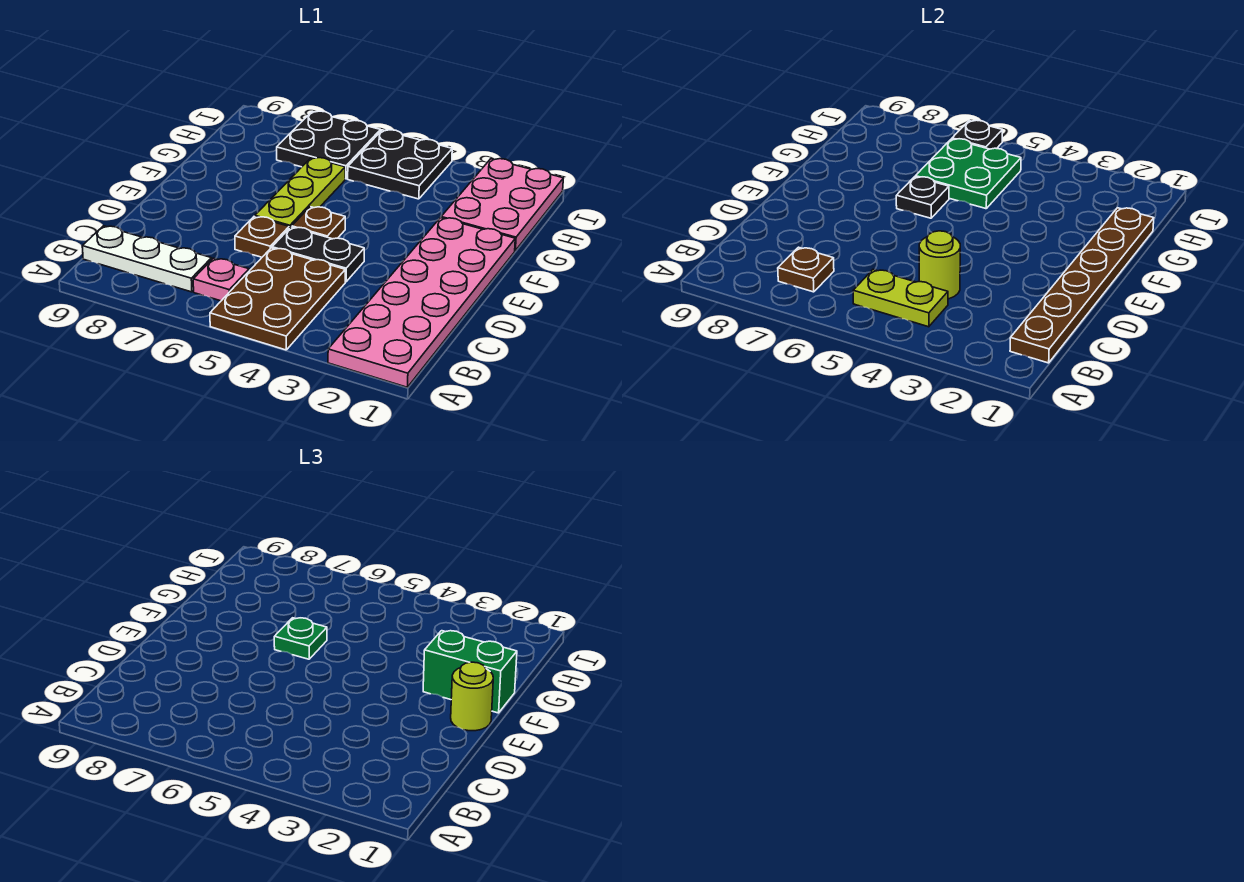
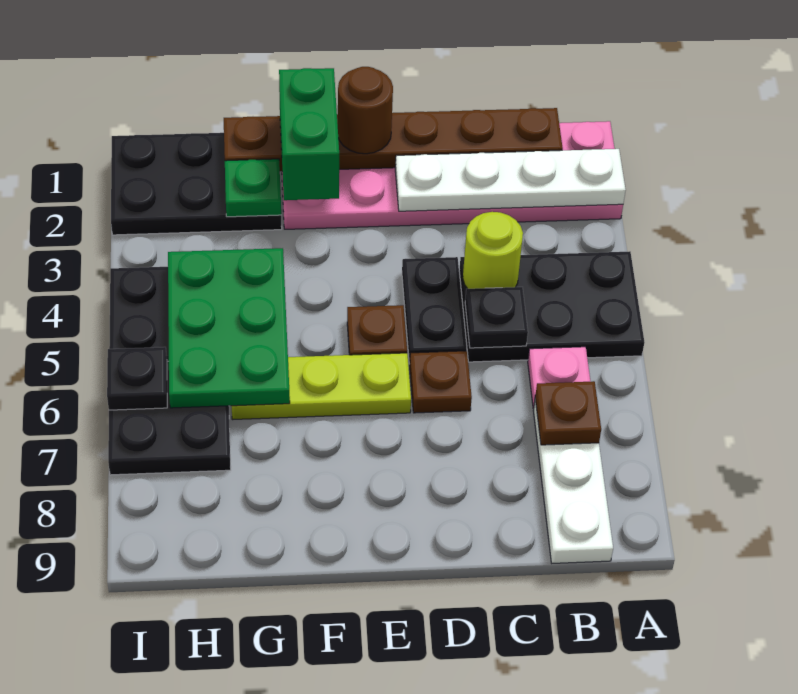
none -> white plate A2:D2 level 2
brown plate A4:C5 level 1 -> black plate A4:C5 level 1
lime plate B4:B5 level 2 -> none
lime round brick E1 level 3 -> brown round brick E1 level 3
black plate F6 level 2 -> black plate C5 level 2
green plate F6 level 3 -> green plate G2 level 2
pink plate G1:I2 level 1 -> black plate G1:I2 level 1
green plate G5:H6 level 2 -> green plate G4:H6 level 2

